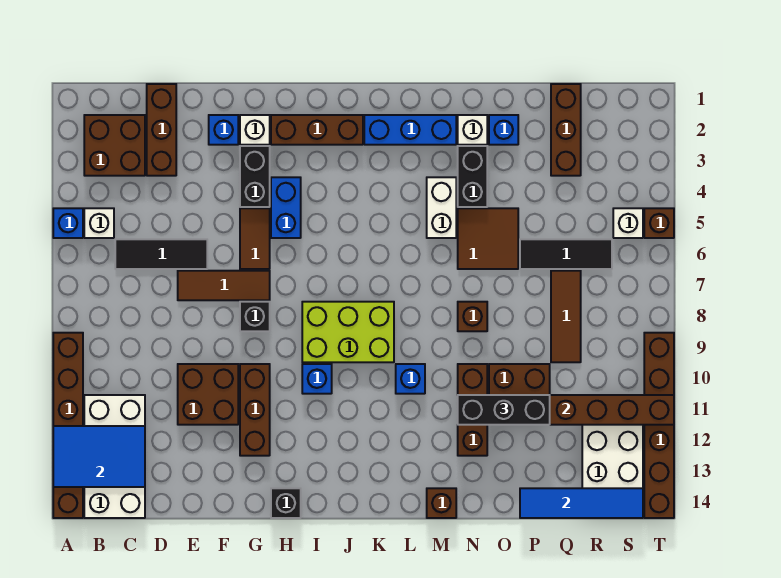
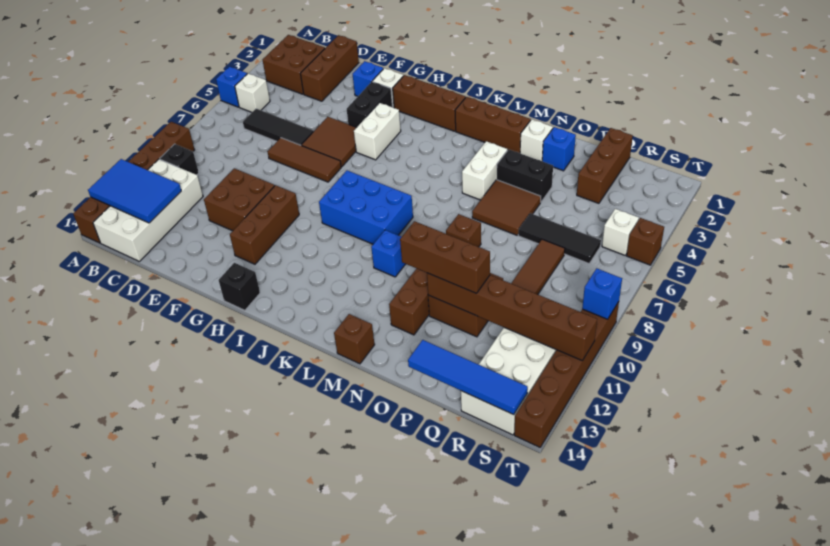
brown tile G5:G6 level 1 -> brown tile F5:G6 level 1
black brick G8 level 1 -> black brick B10 level 1
blue brick H4:H5 level 1 -> white brick H4:H5 level 1
lime brick I8:K9 level 1 -> blue brick I8:K9 level 1
blue brick I10 level 1 -> blue brick T9 level 2
blue brick K2:M2 level 1 -> brown brick K2:M2 level 1
black brick N3:N4 level 1 -> black brick N4:O4 level 1
black brick N11:P11 level 3 -> brown brick N11:P11 level 3

